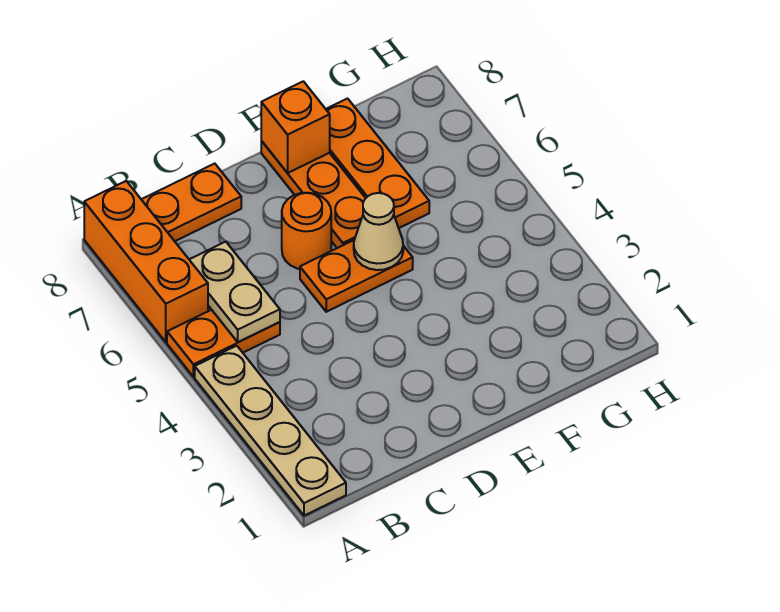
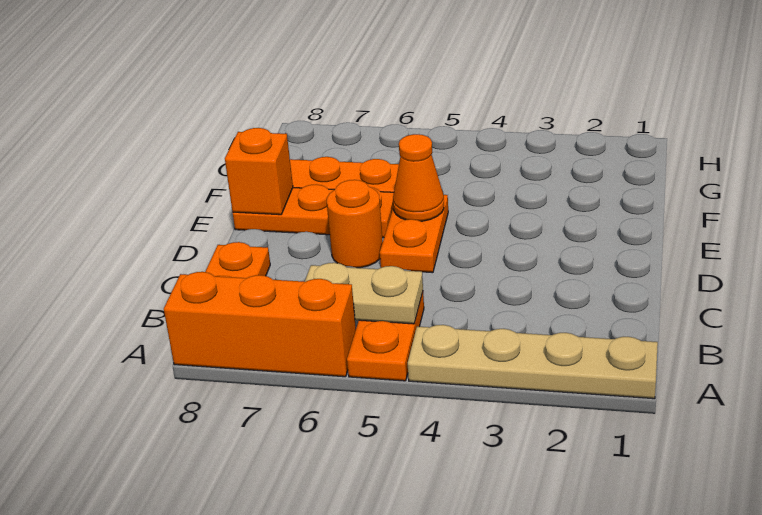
tan cone E5 level 2 -> orange cone E5 level 2

